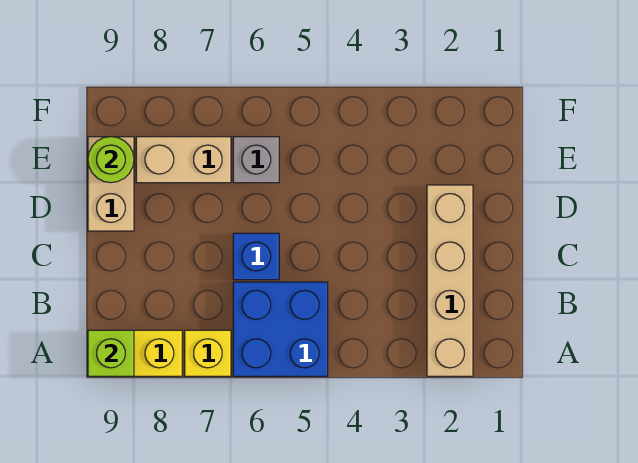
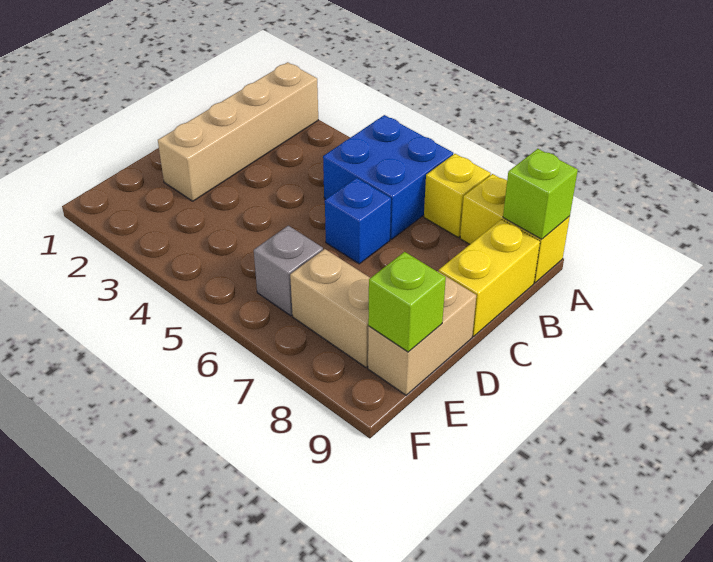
none -> yellow brick B9:C9 level 1
lime round brick E9 level 2 -> lime brick E9 level 2

